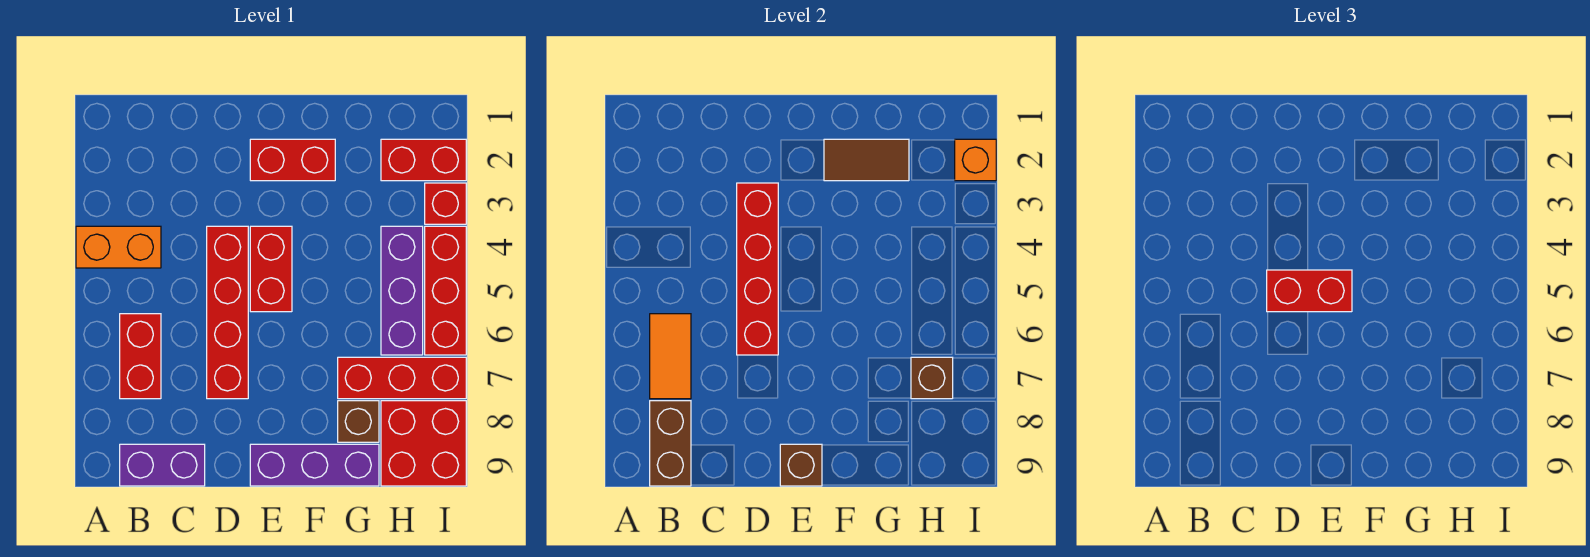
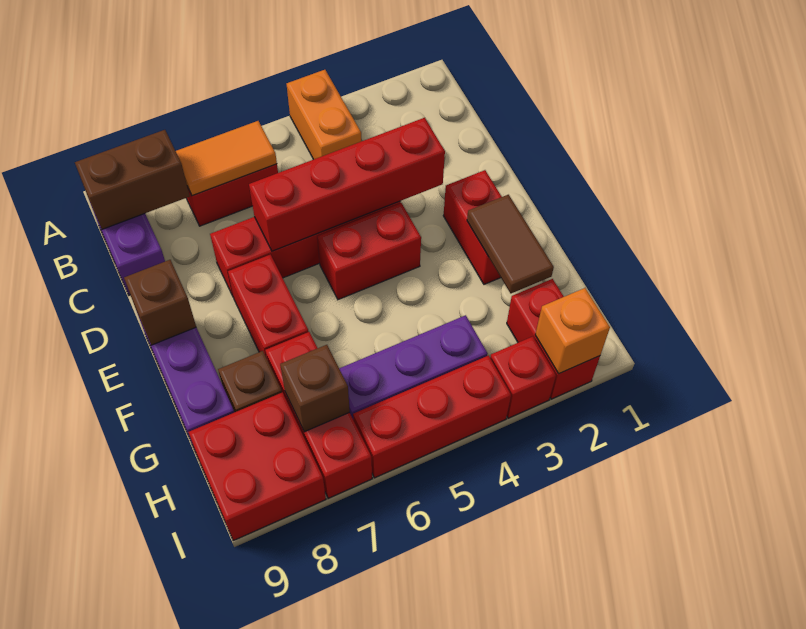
red brick D5:E5 level 3 -> red brick E7:F7 level 1

